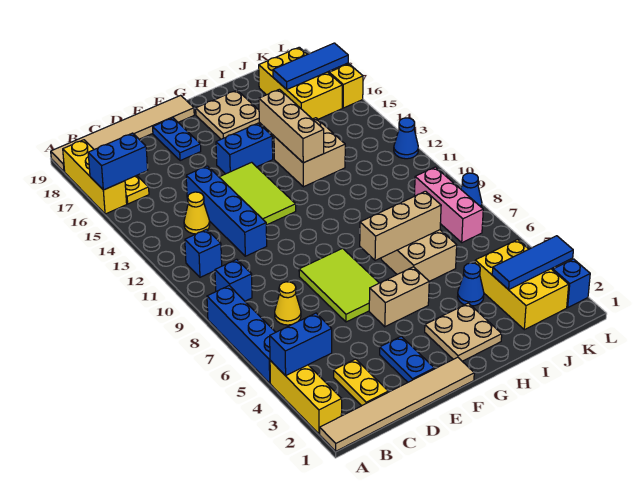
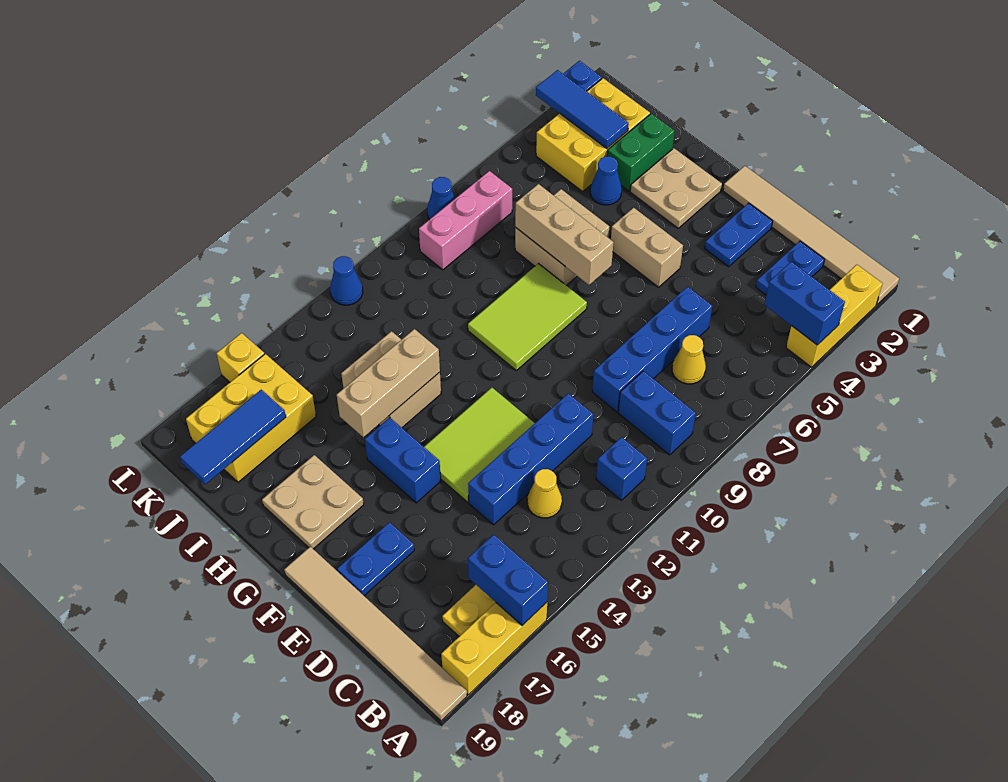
blue brick A5:A8 level 1 -> blue brick D6:D9 level 1
blue brick B9 level 1 -> blue brick B9:C9 level 1
yellow plate C2:C3 level 1 -> blue plate C2:C3 level 1
lime tile E6:F8 level 1 -> lime tile G8:H10 level 1
none -> green brick I2:I3 level 1
blue tile J17:L17 level 2 -> blue tile J17:J19 level 2

